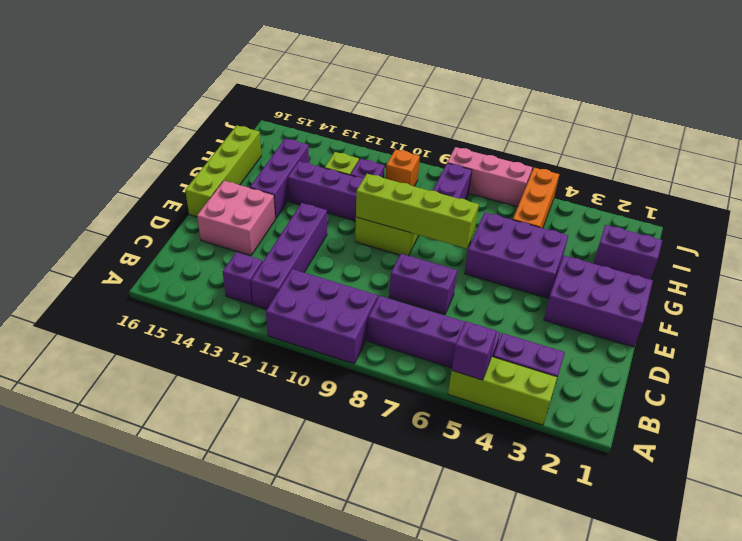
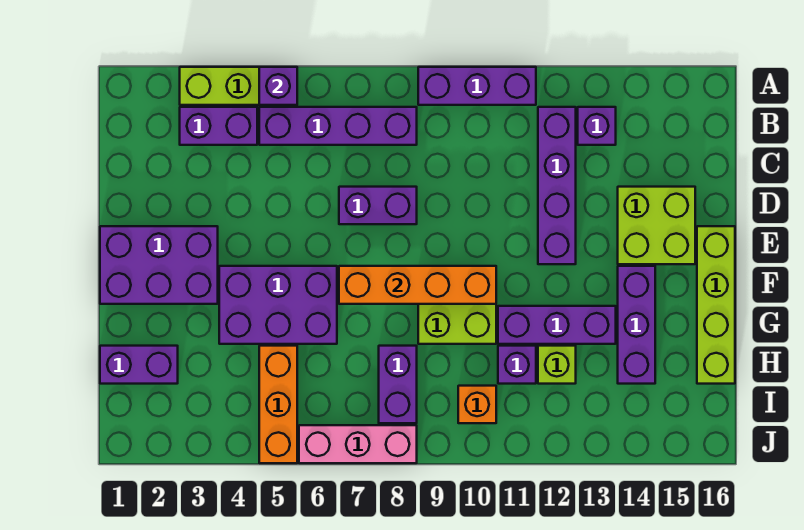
purple brick A9:B11 level 1 -> purple brick A9:A11 level 1
pink brick D14:E15 level 1 -> lime brick D14:E15 level 1
lime brick F7:F10 level 2 -> orange brick F7:F10 level 2

